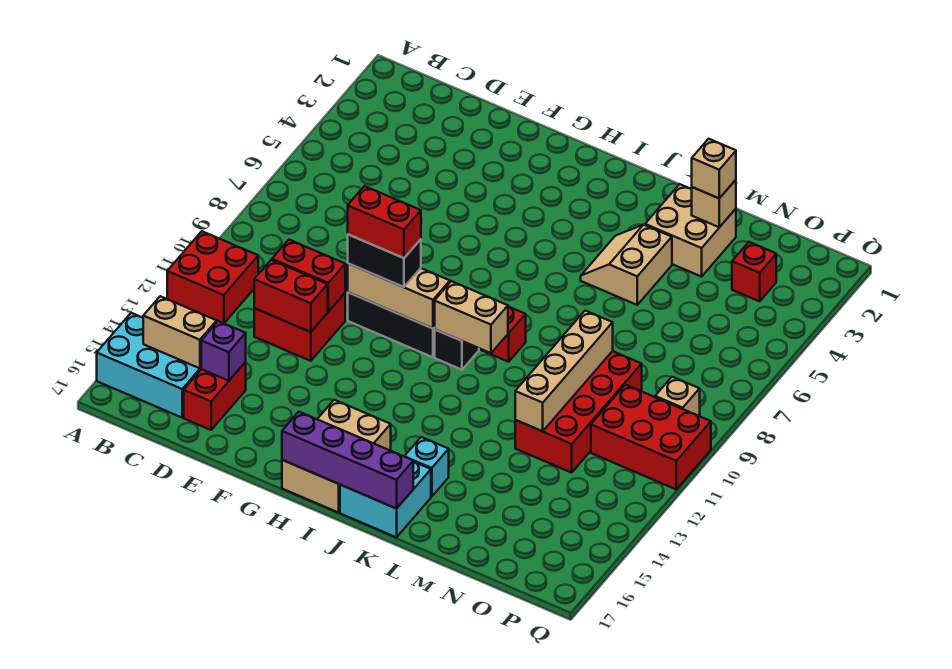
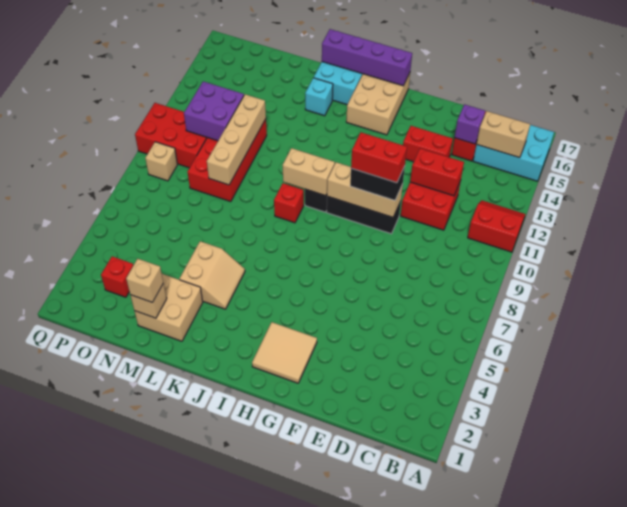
red brick A11:B12 level 1 -> red slope A11:B12 level 1 top 11
red brick D11:E11 level 2 -> red brick E14:F14 level 1
none -> tan tile G2:H3 level 1
none -> purple brick N11:O12 level 2

